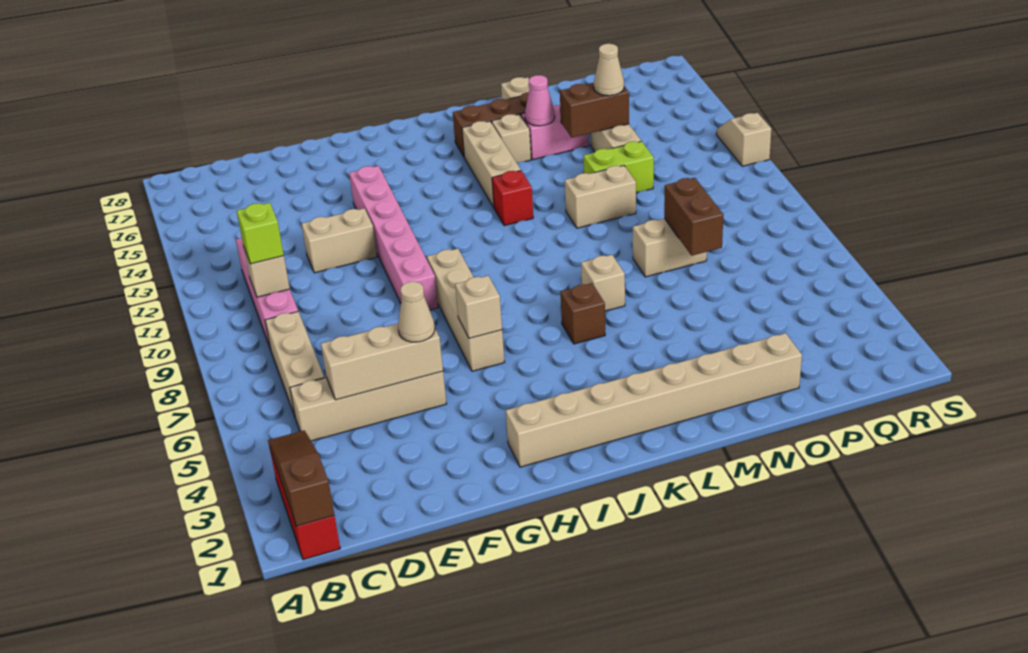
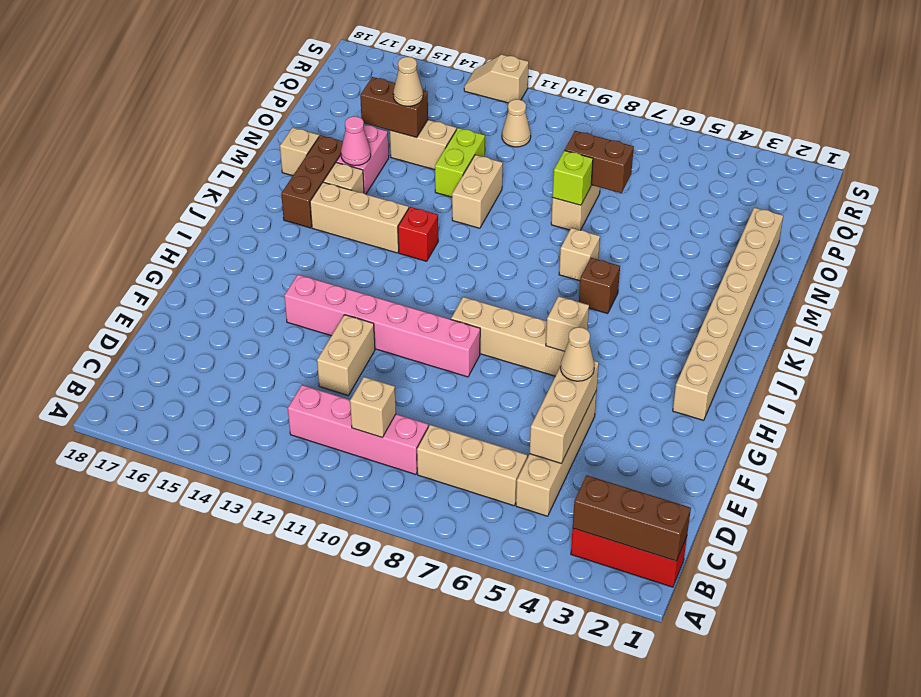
brown slope B1:B3 level 2 top 1 -> brown brick B1:B3 level 2
lime brick C10 level 3 -> lime brick N8 level 2
brown brick N14:O14 level 2 -> brown brick O14:O15 level 2
none -> tan cone Q11 level 1

